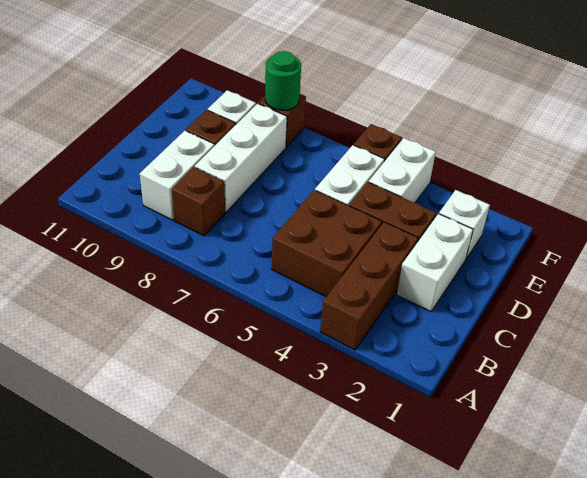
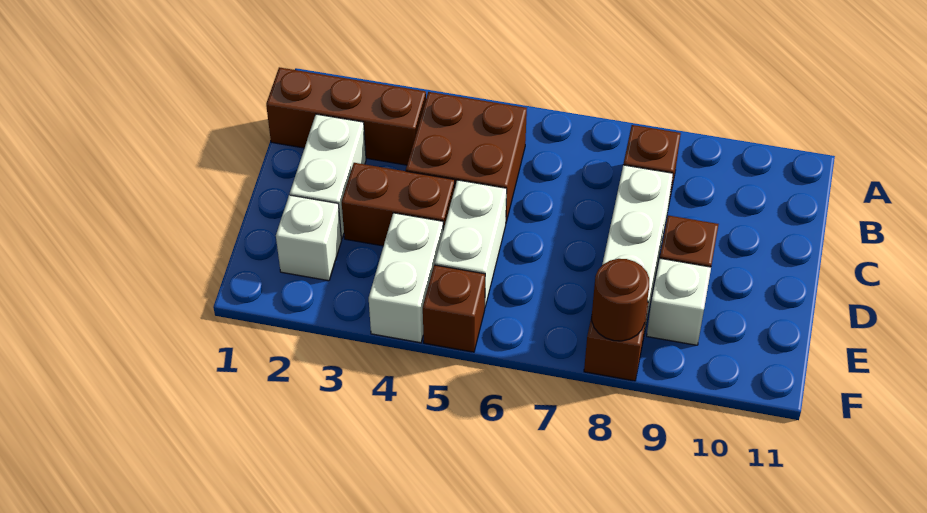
brown brick A3:C3 level 1 -> brown brick B1:B3 level 1
white brick B9:C9 level 1 -> none
green round brick F8 level 2 -> brown round brick F8 level 2

